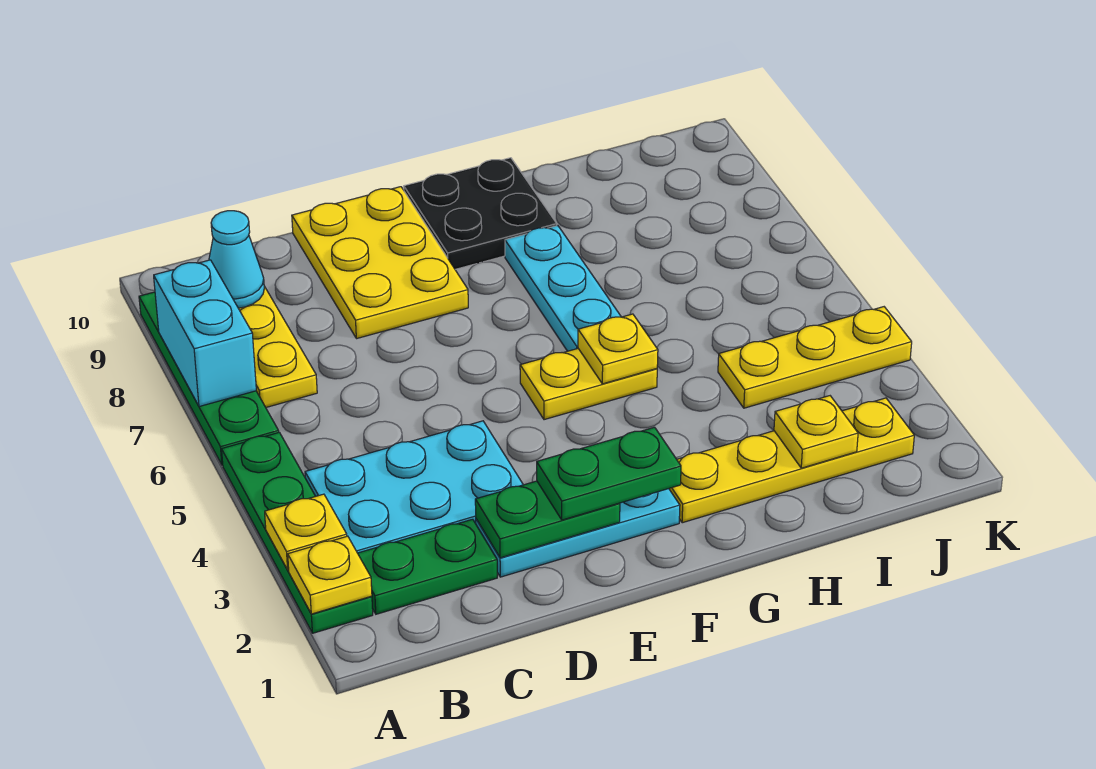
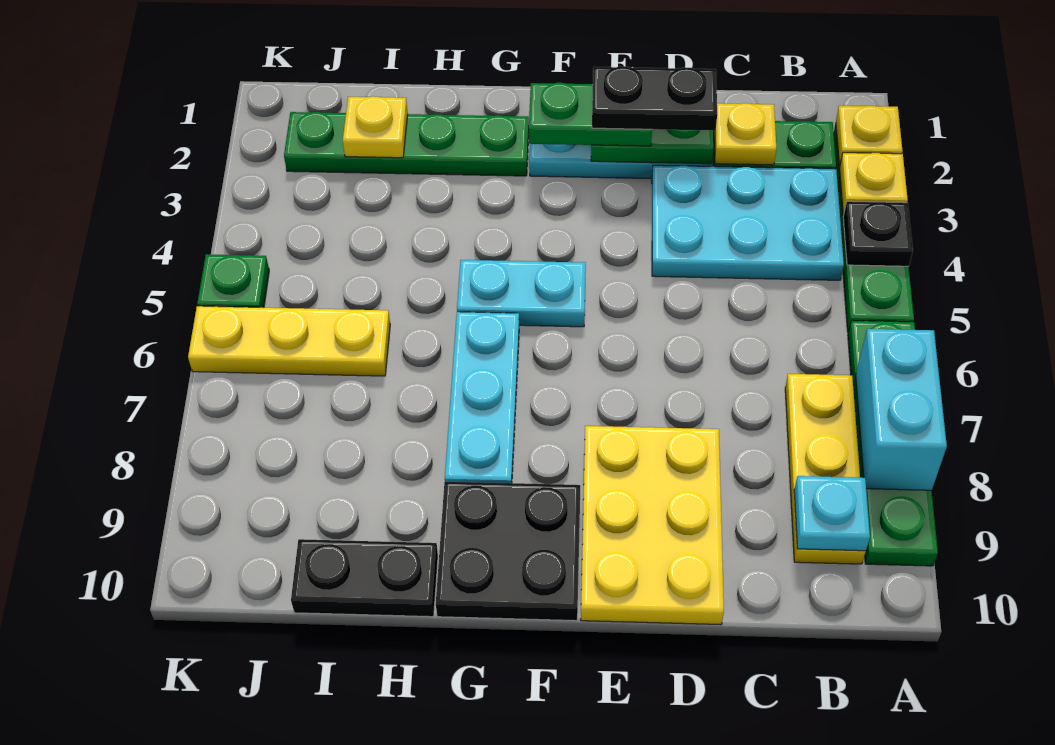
none -> black plate A4 level 2
cyan cone B9 level 2 -> cyan plate B9 level 2
none -> black plate D2:E2 level 4
yellow plate F5:G5 level 1 -> cyan plate F5:G5 level 1
yellow plate G2:J2 level 1 -> green plate G2:J2 level 1
yellow plate G5 level 2 -> yellow plate C2 level 2
none -> black plate H10:I10 level 1
yellow plate I4:K4 level 1 -> yellow plate I6:K6 level 1
none -> green plate K5 level 1

